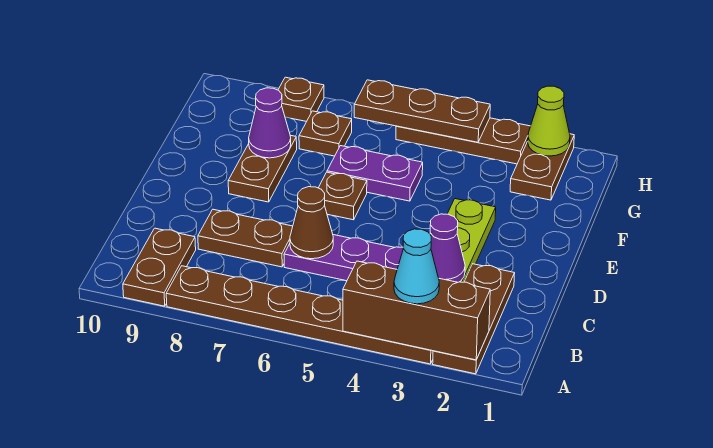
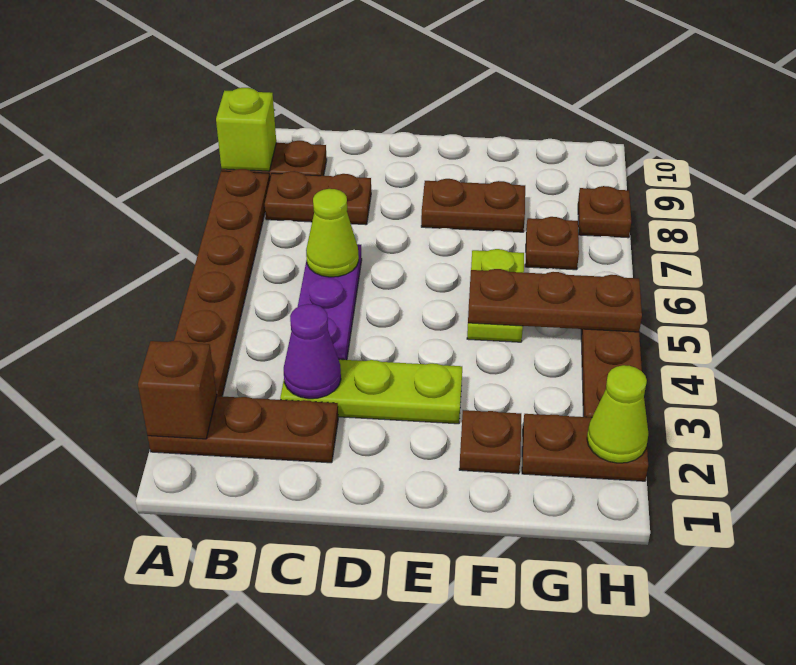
brown brick A2:A4 level 2 -> brown brick A2 level 2
cyan cone A3 level 3 -> none
none -> lime brick A9 level 2
brown cone C6 level 2 -> lime cone C6 level 2
brown plate C7:C8 level 1 -> brown plate B8:C8 level 1
brown plate E6 level 1 -> brown plate F2 level 1
purple plate F5:F6 level 1 -> lime plate F5:F6 level 1
purple cone F8 level 2 -> none
brown plate H4:H6 level 2 -> brown plate F5:H5 level 2

